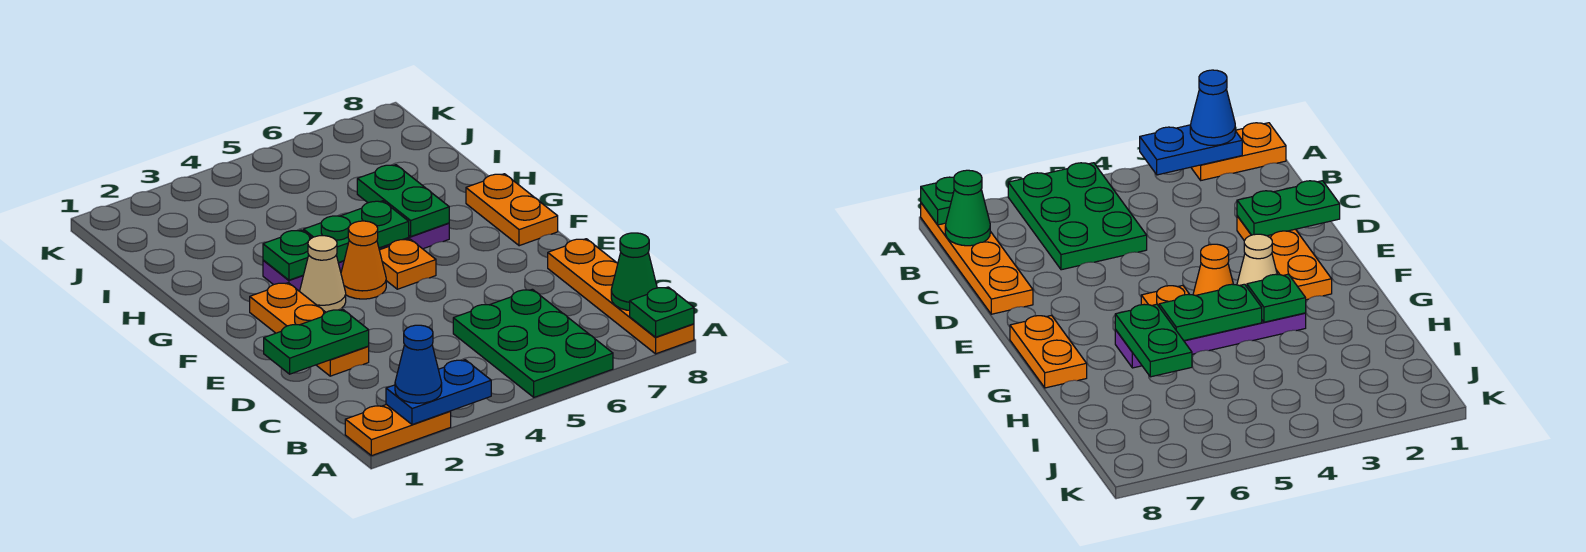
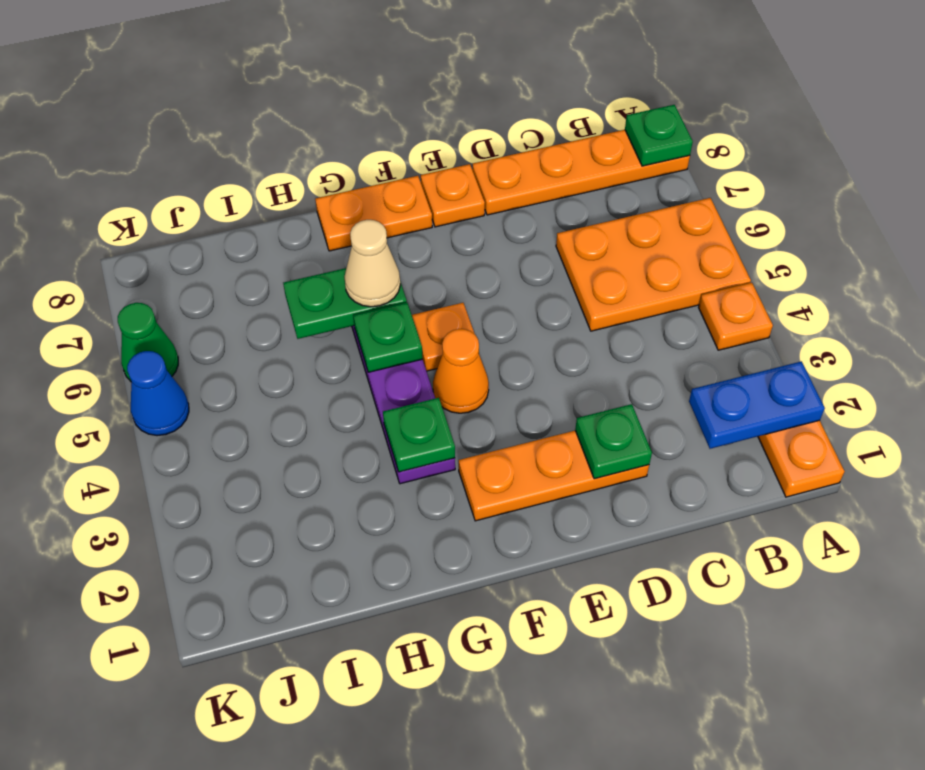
blue plate A2:A3 level 2 -> blue plate A2:B2 level 2
blue cone A2 level 3 -> blue cone K5 level 1
none -> orange plate A4 level 1
green plate A5:C6 level 1 -> orange plate A5:C6 level 1
green cone B8 level 2 -> green cone K6 level 1
green plate D1:D2 level 2 -> green plate D2 level 2
none -> orange plate E8 level 1
tan cone F3 level 1 -> tan cone G6 level 3
green plate G4:G5 level 2 -> green plate G5 level 2

